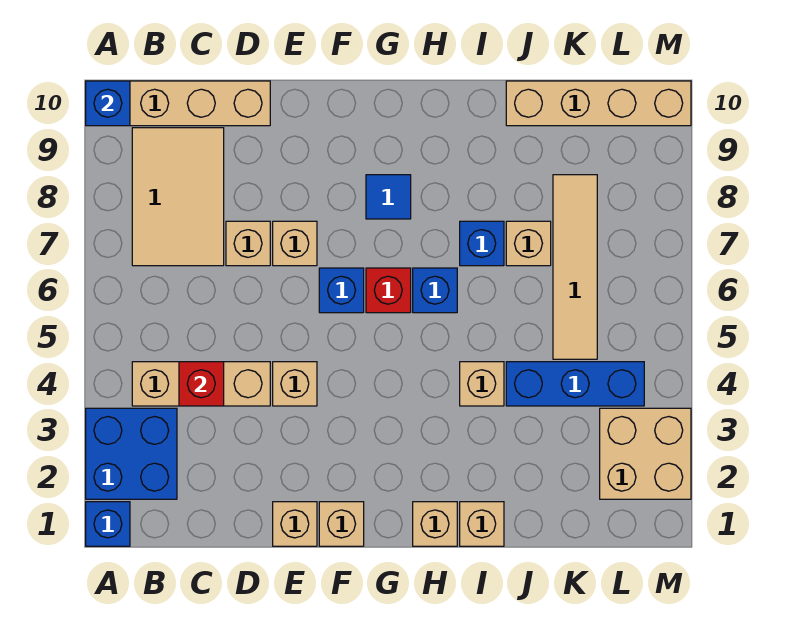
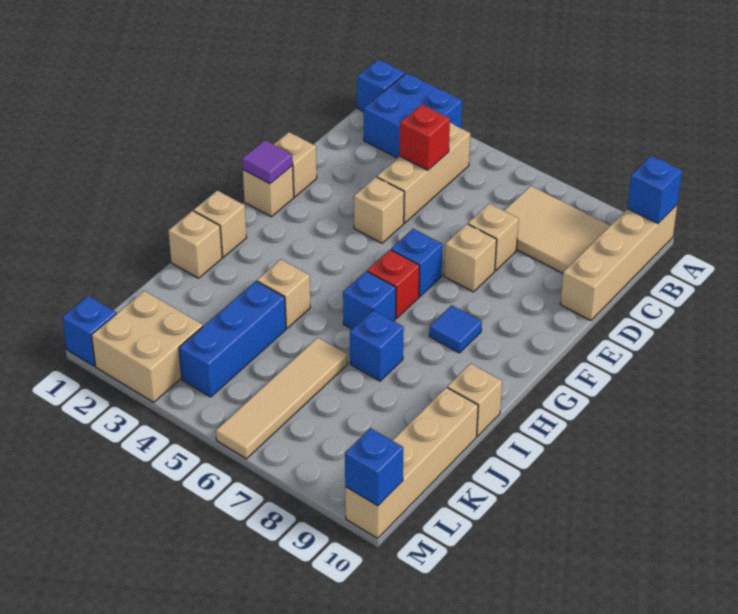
none -> purple tile F1 level 2
tan brick J7 level 1 -> tan brick I10 level 1
tan tile K5:K8 level 1 -> tan tile J6:M6 level 1
none -> blue brick M1 level 1
none -> blue brick M10 level 2

